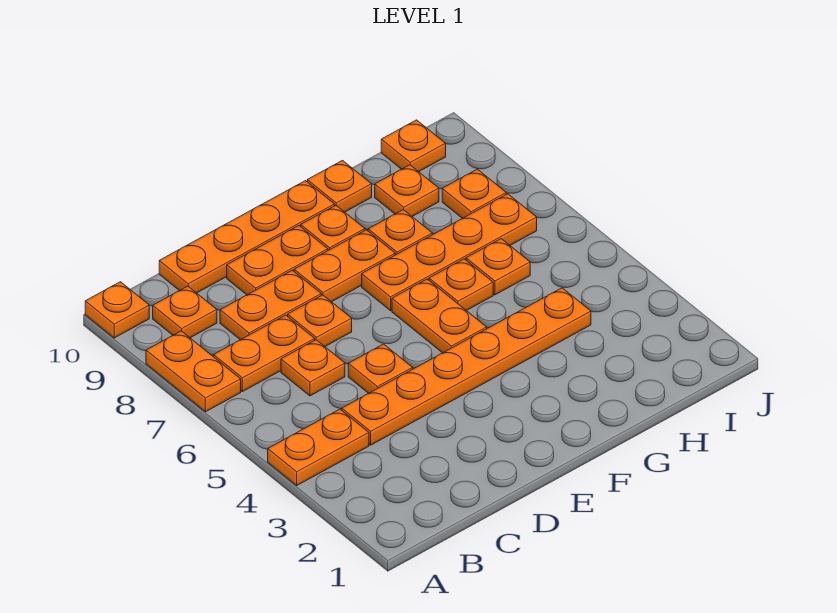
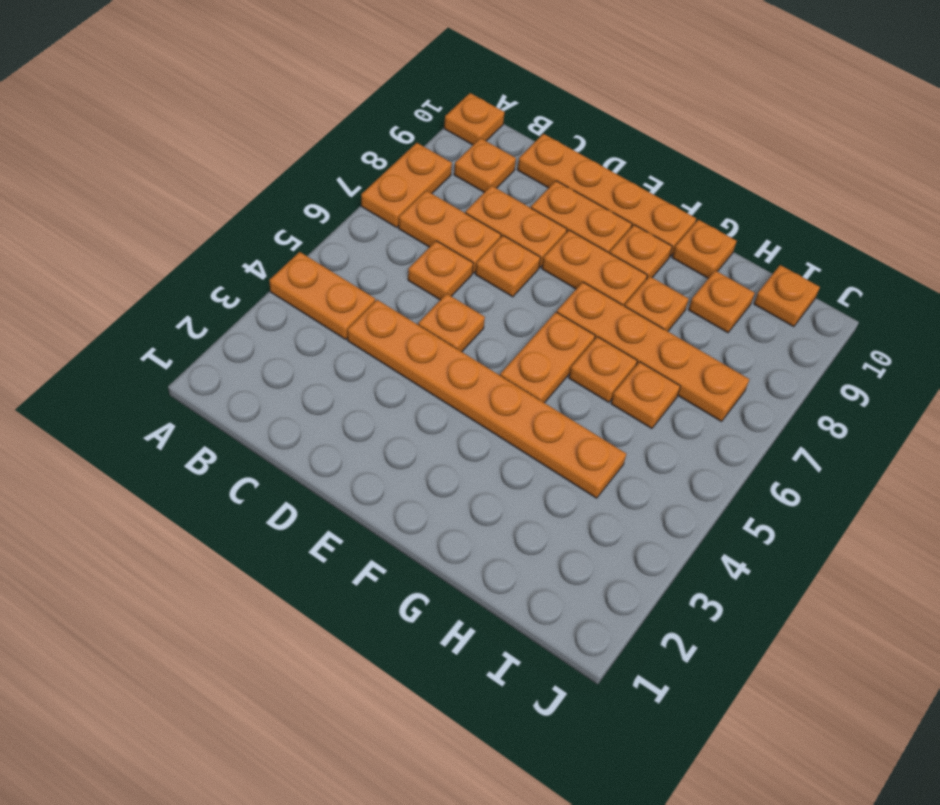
orange plate I8 level 1 -> none

